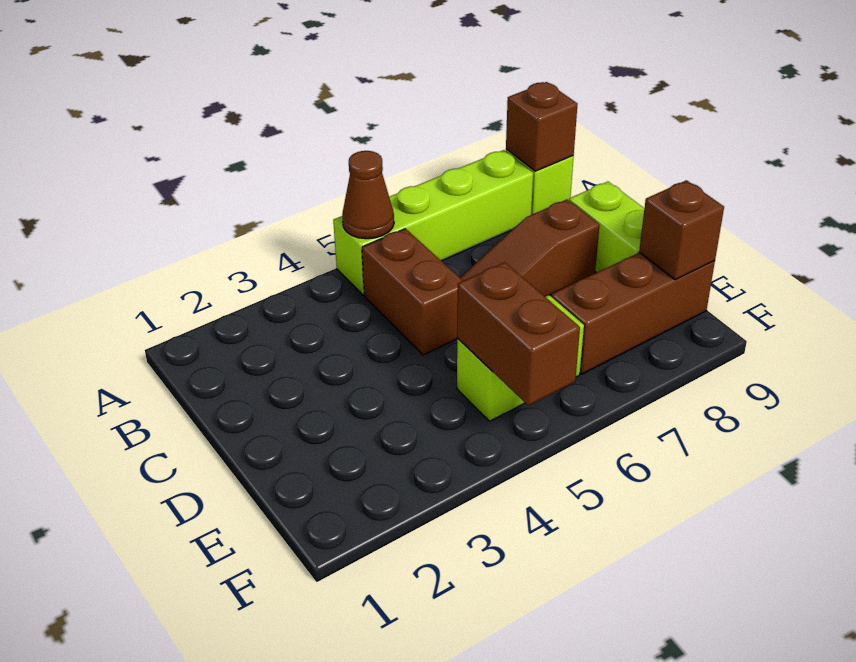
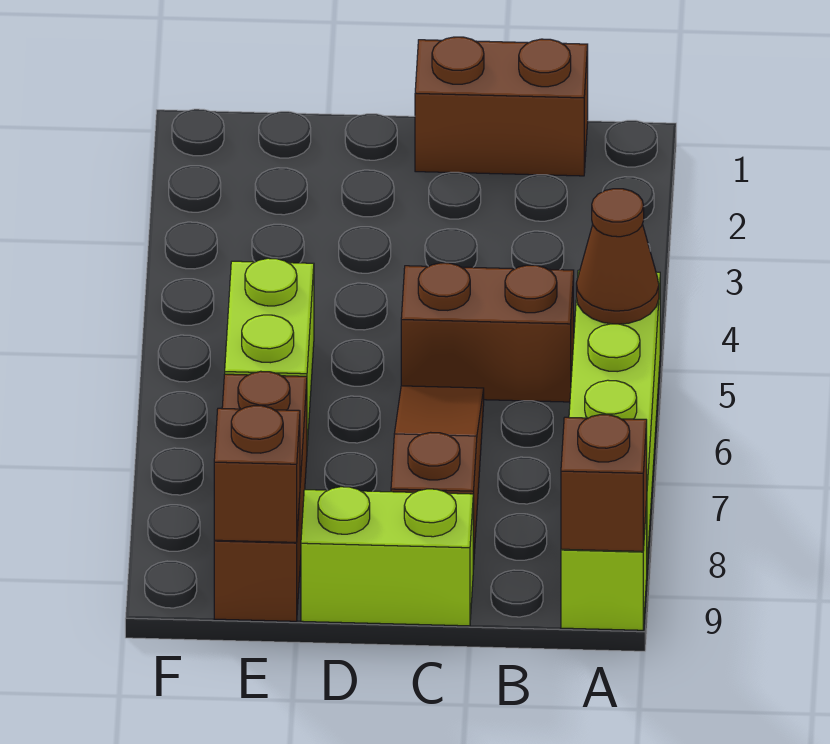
brown brick E5:F5 level 2 -> brown brick B1:C1 level 1

